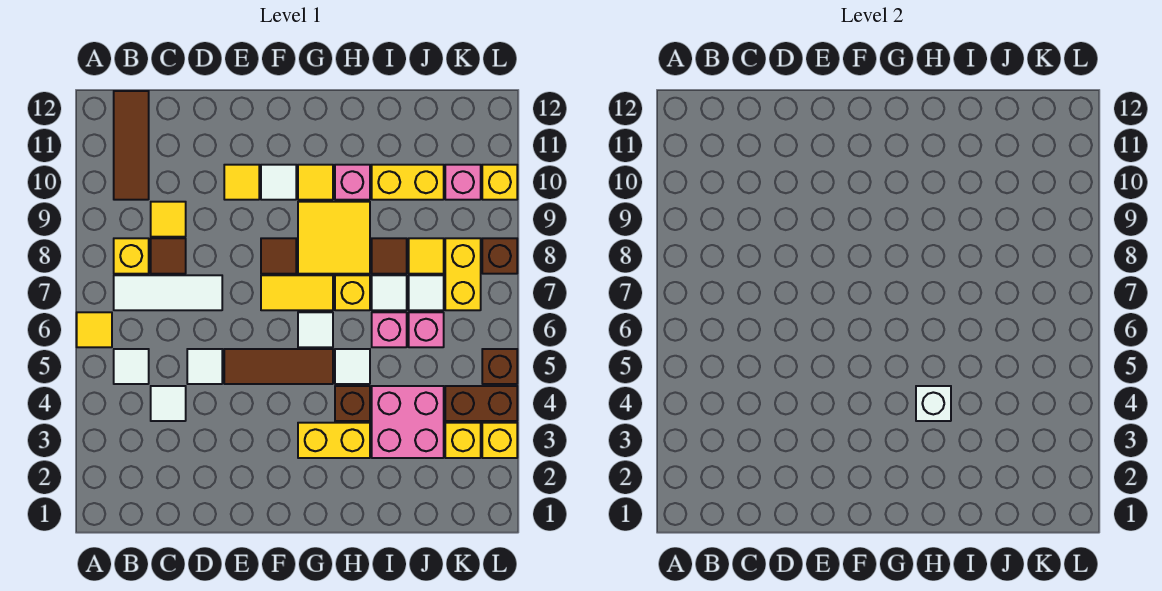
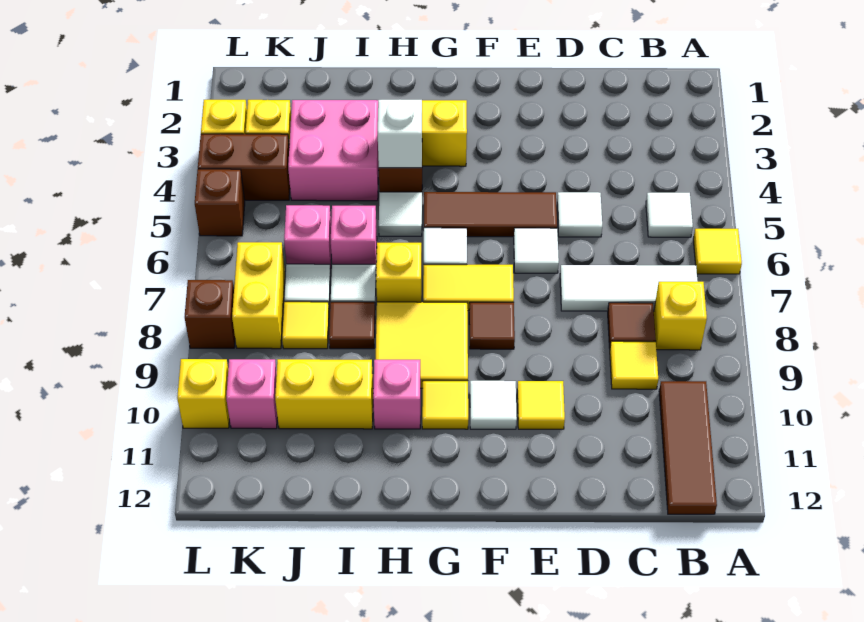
white tile C4 level 1 -> white tile E6 level 1

